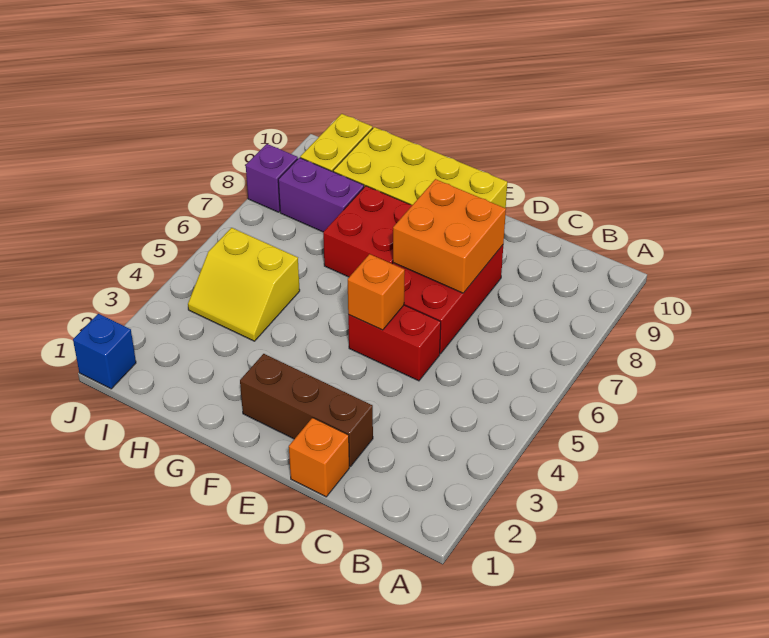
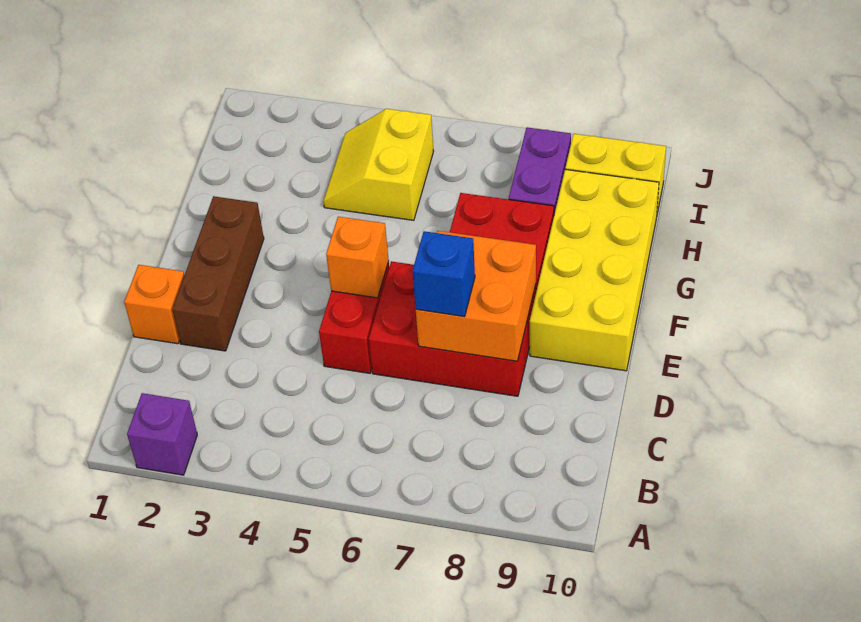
blue brick J1 level 1 -> blue brick D7 level 3
purple brick J8 level 1 -> purple brick A2 level 1

